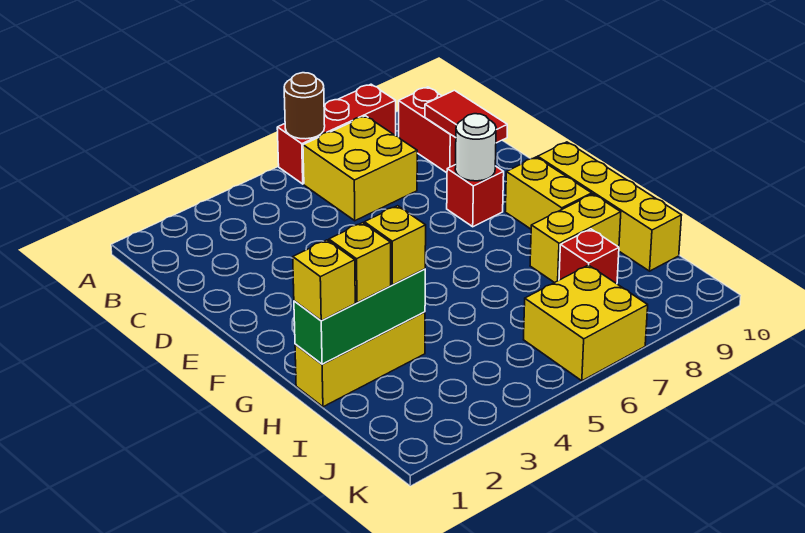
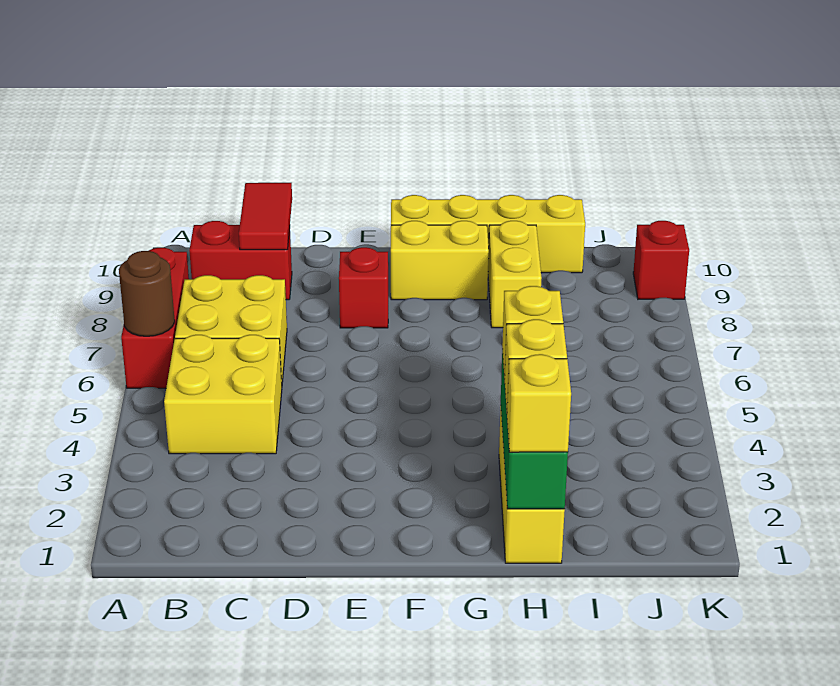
red tile C9:D9 level 2 -> red tile C9:C10 level 2
white round brick E8 level 2 -> none
red brick I8 level 1 -> red brick K9 level 1
yellow brick J6:K7 level 1 -> yellow brick B4:C5 level 1

